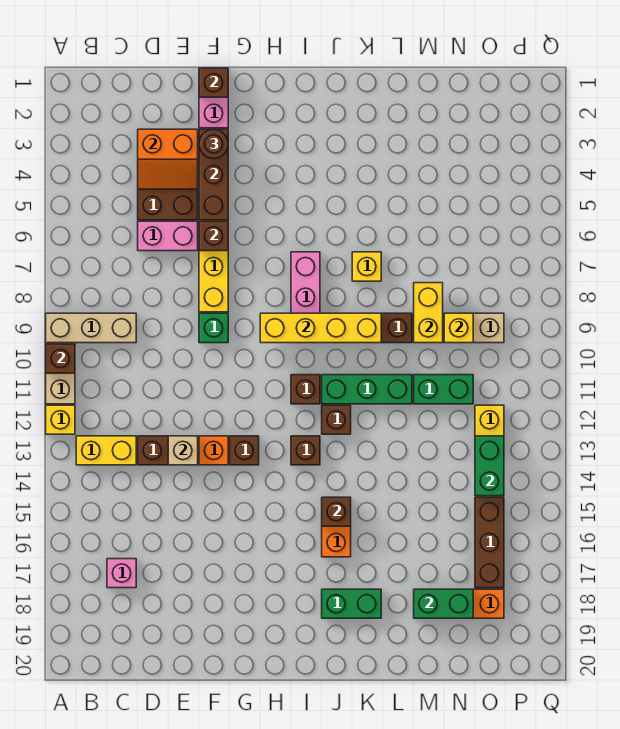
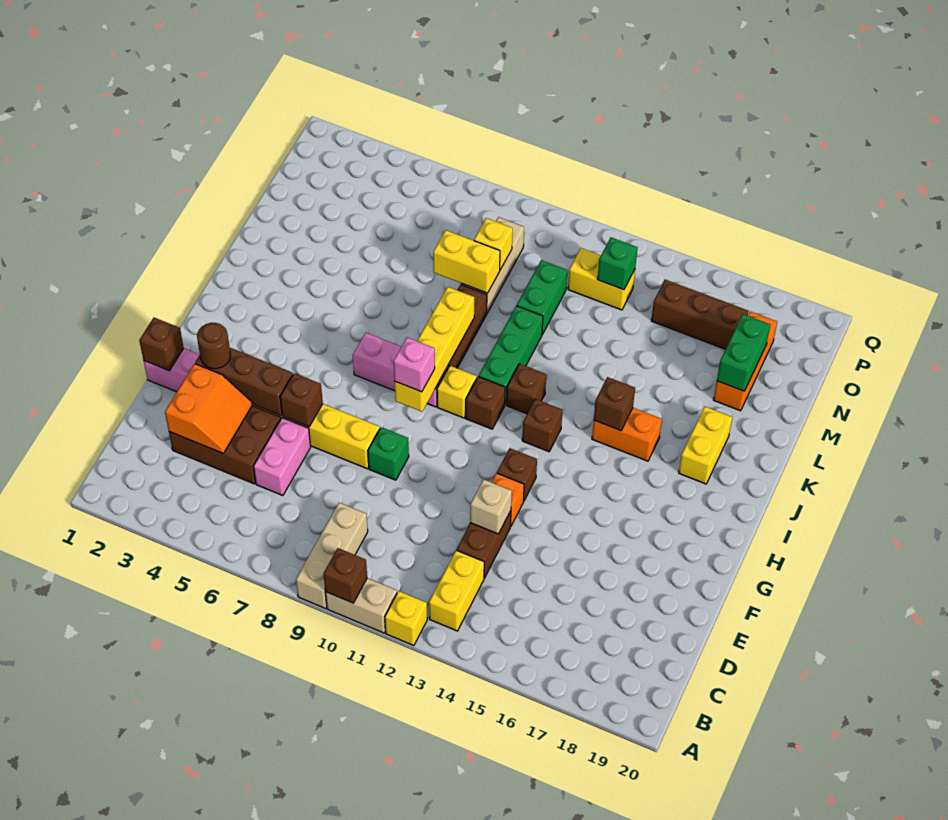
pink brick C17 level 1 -> pink brick H9 level 3
green brick J18:K18 level 1 -> yellow brick J18:K18 level 1
yellow brick K7 level 1 -> yellow brick I10 level 1
green brick O13:O14 level 2 -> green brick O13 level 2

